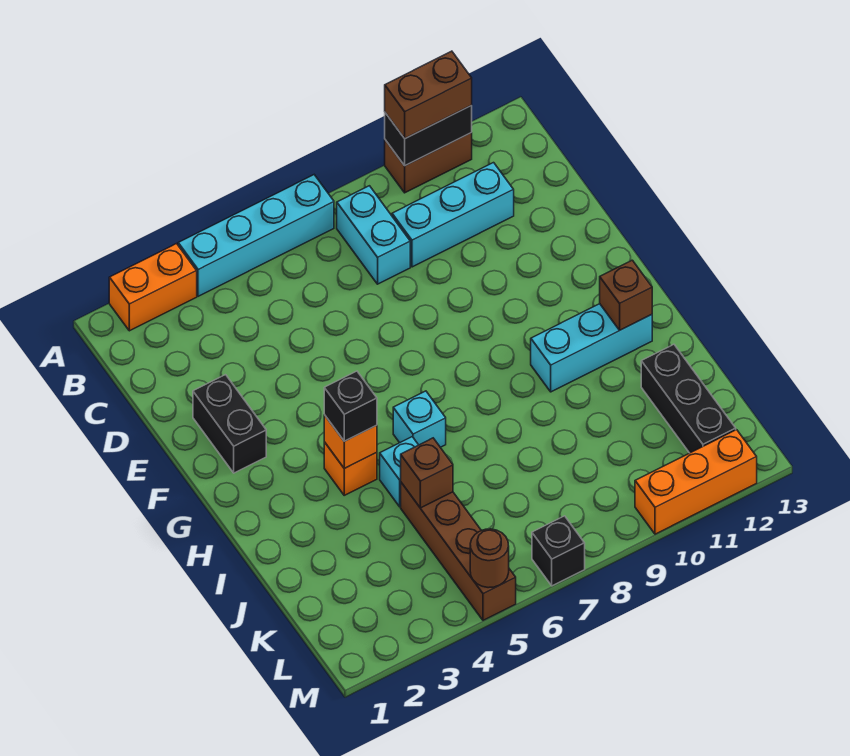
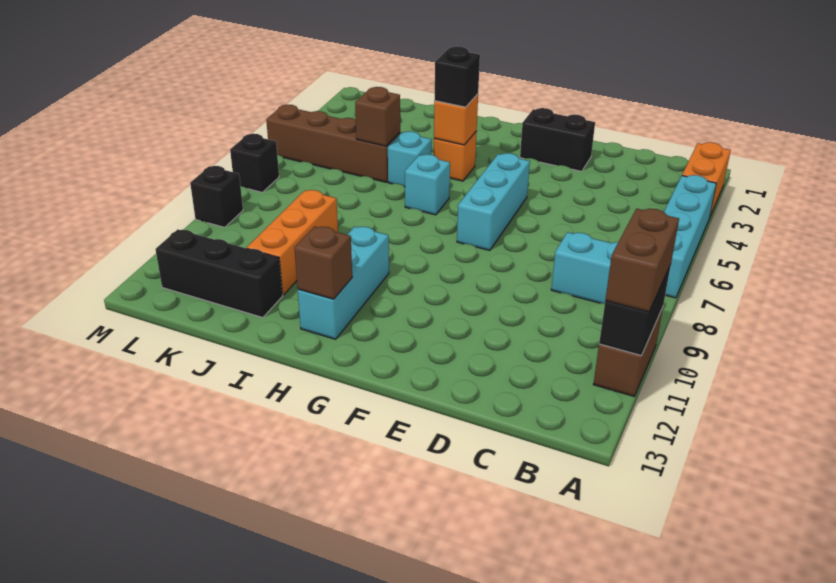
cyan brick C9:C11 level 1 -> cyan brick F5:F7 level 1
brown round brick M5 level 2 -> none
none -> black brick M9 level 1
orange brick M10:M12 level 1 -> orange brick J9:J11 level 1

